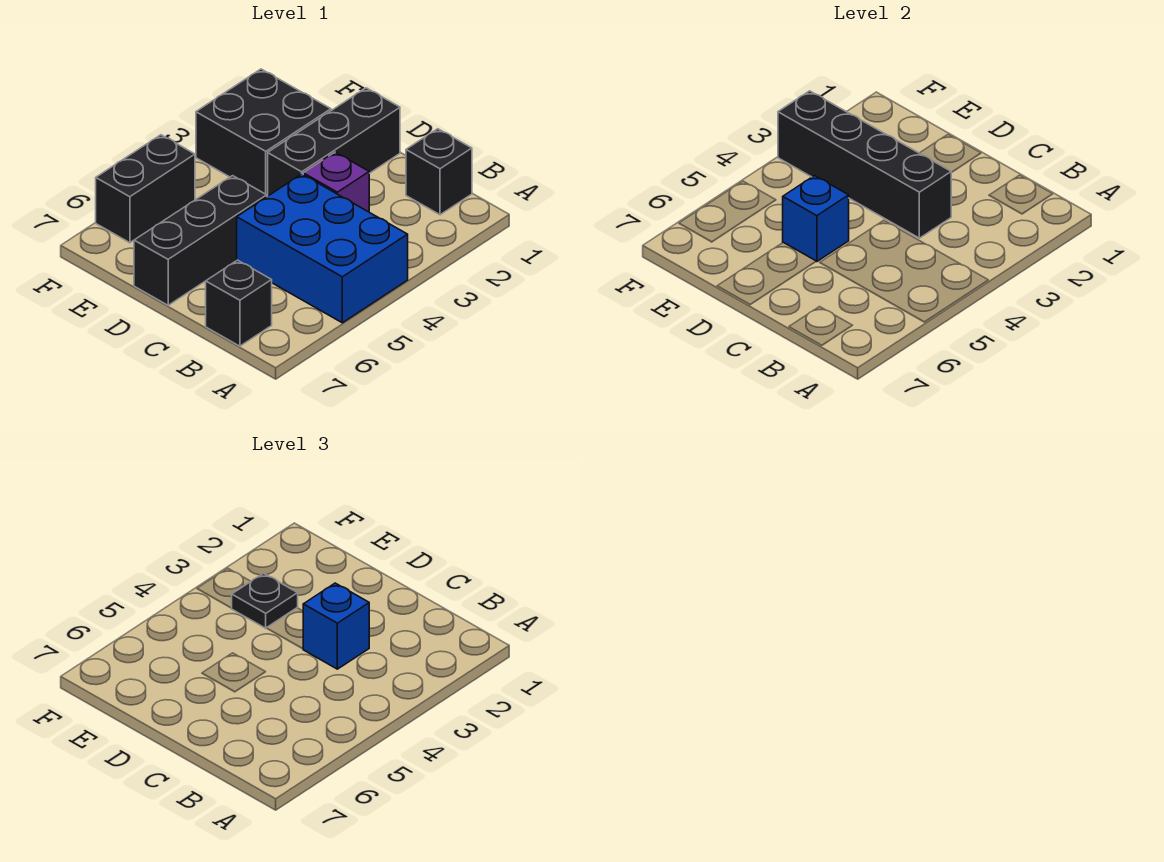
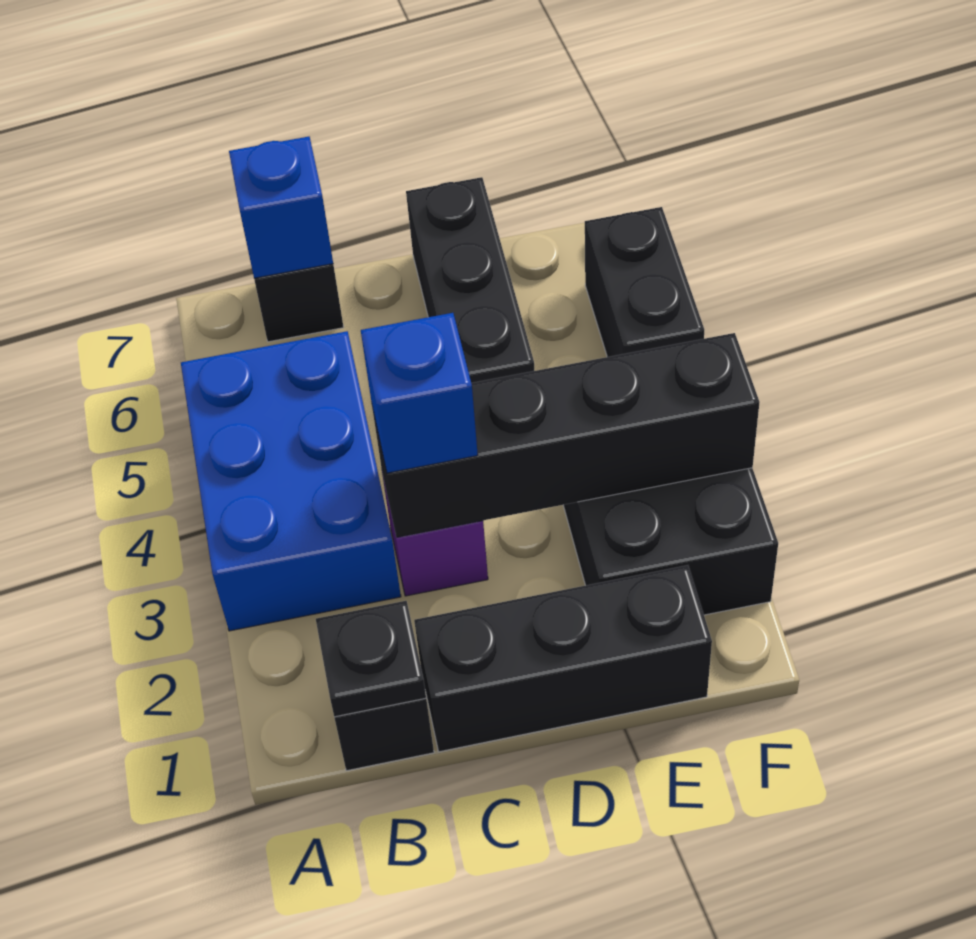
blue brick A4:C5 level 1 -> blue brick A3:B5 level 1
black brick D1:D3 level 1 -> black brick C1:E1 level 1
blue brick D5 level 2 -> blue brick B7 level 2
black plate E3 level 3 -> black plate B1 level 2

